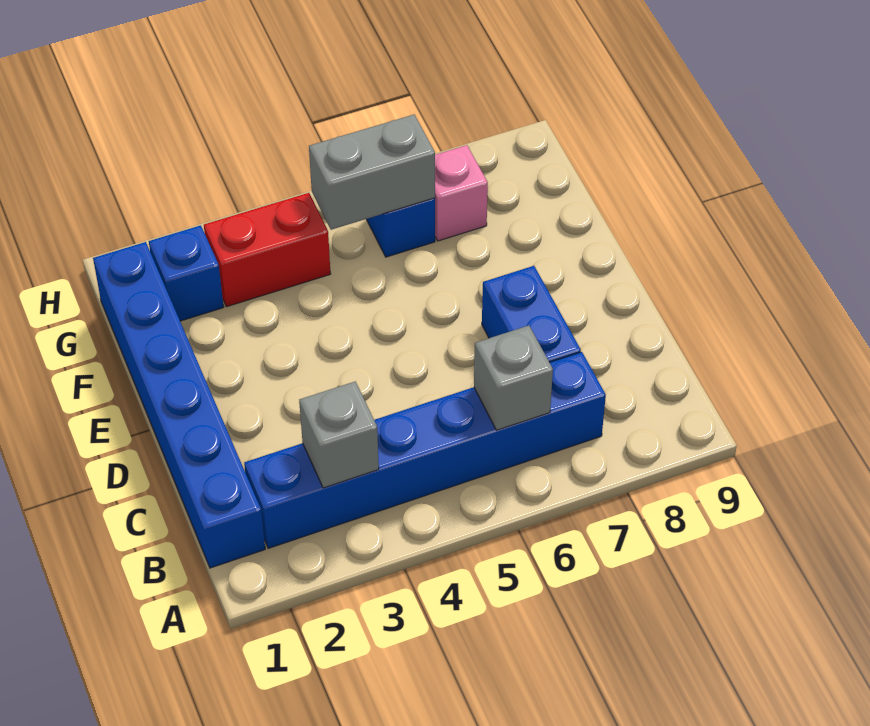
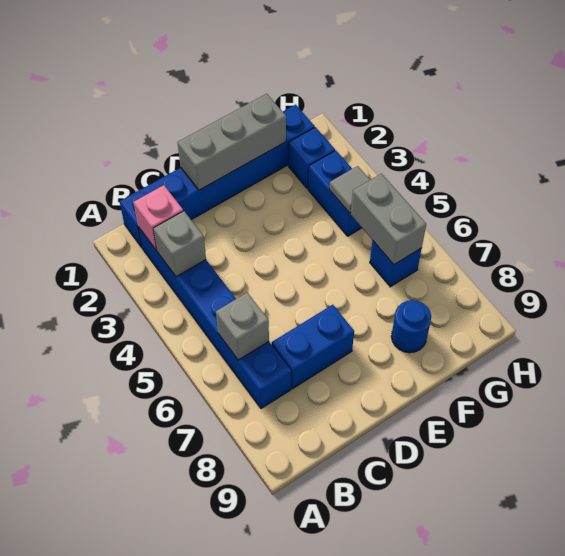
none -> grey brick D1:F1 level 2
none -> blue round brick F8 level 1
red brick G3:G4 level 1 -> blue brick G3:G4 level 1
none -> grey tile G4 level 2
pink brick G7 level 1 -> pink brick B2 level 2

